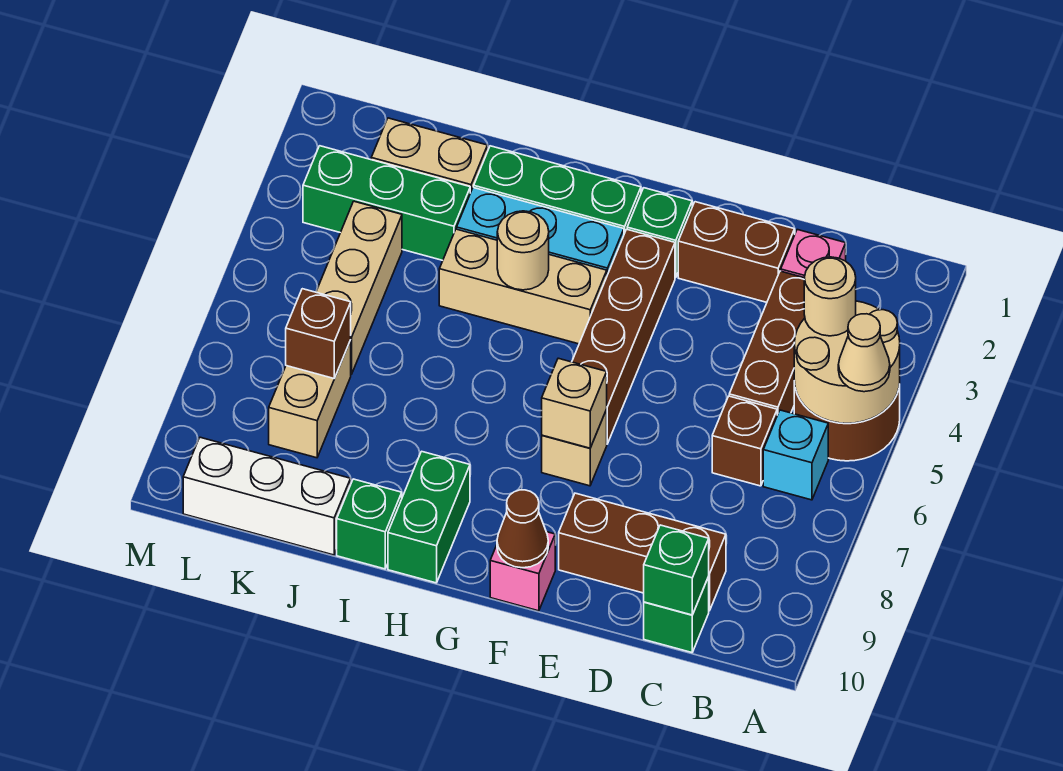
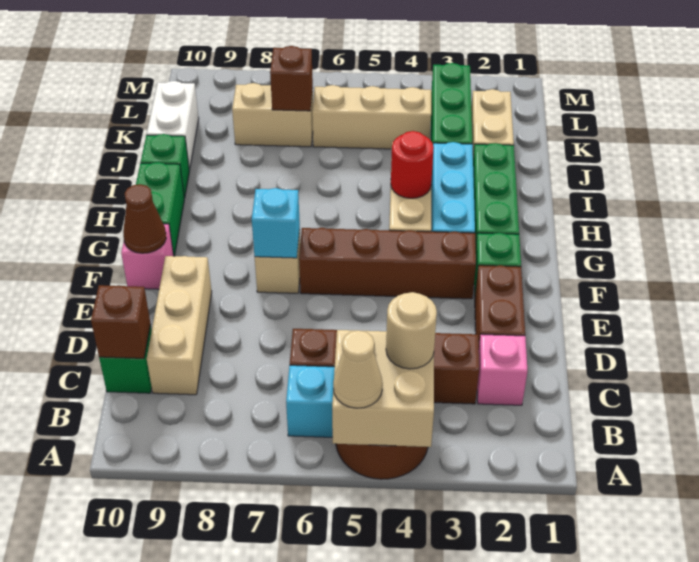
tan round brick A4:B5 level 2 -> tan brick A4:B5 level 2
brown brick C9:E9 level 1 -> tan brick C9:E9 level 1
green brick C10 level 2 -> brown brick C10 level 2
tan brick F7 level 2 -> cyan brick F7 level 2
tan round brick H4 level 2 -> red round brick H4 level 2
green brick H9:H10 level 1 -> green brick G10:H10 level 1
white brick J10:L10 level 1 -> white brick J10:K10 level 1

